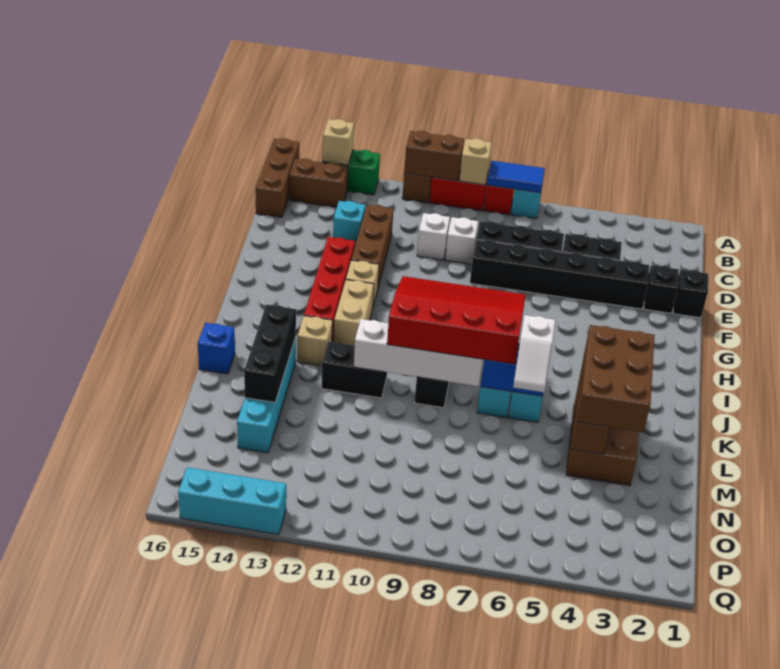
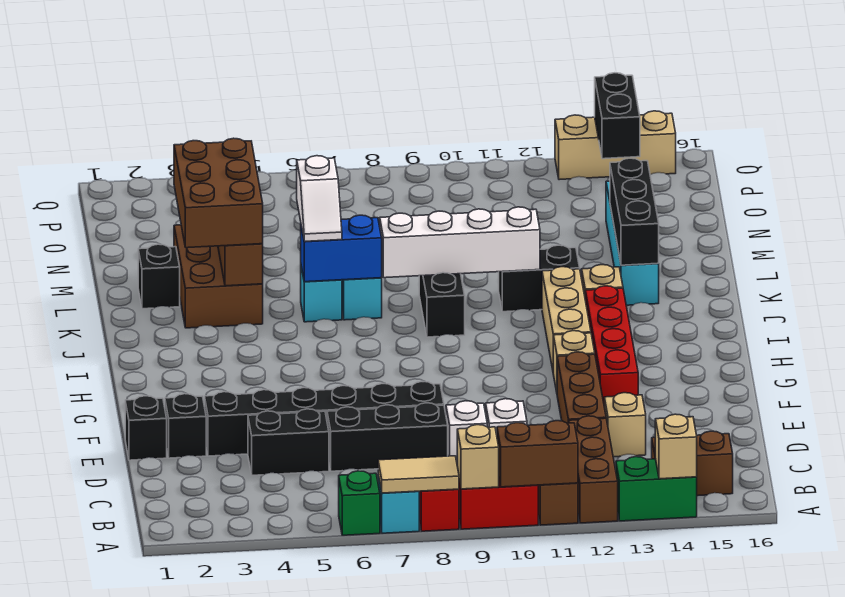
none -> green brick A6 level 1
blue tile A7:A8 level 2 -> tan tile A7:A8 level 2
brown brick A16:C16 level 1 -> brown brick A12:C12 level 1
cyan brick D13 level 1 -> tan brick D13 level 1
tan brick H12:I12 level 1 -> tan brick H12:J12 level 1
red slope I7:K10 level 3 top K -> none
white slope K6:L6 level 3 top K -> white slope K6:L6 level 3 top L
blue brick K16 level 1 -> none
none -> black brick L2 level 1
none -> black brick P14:Q14 level 2
cyan brick Q13:Q15 level 1 -> tan brick Q13:Q15 level 1

